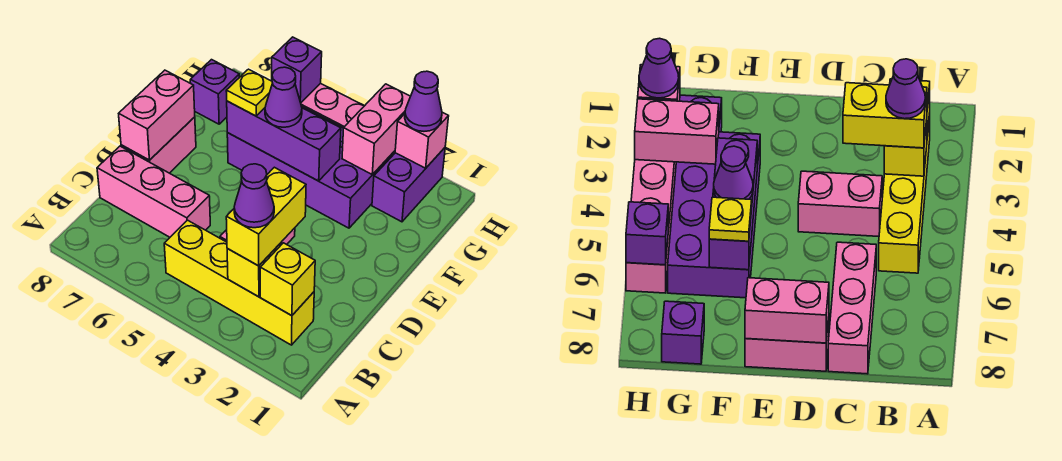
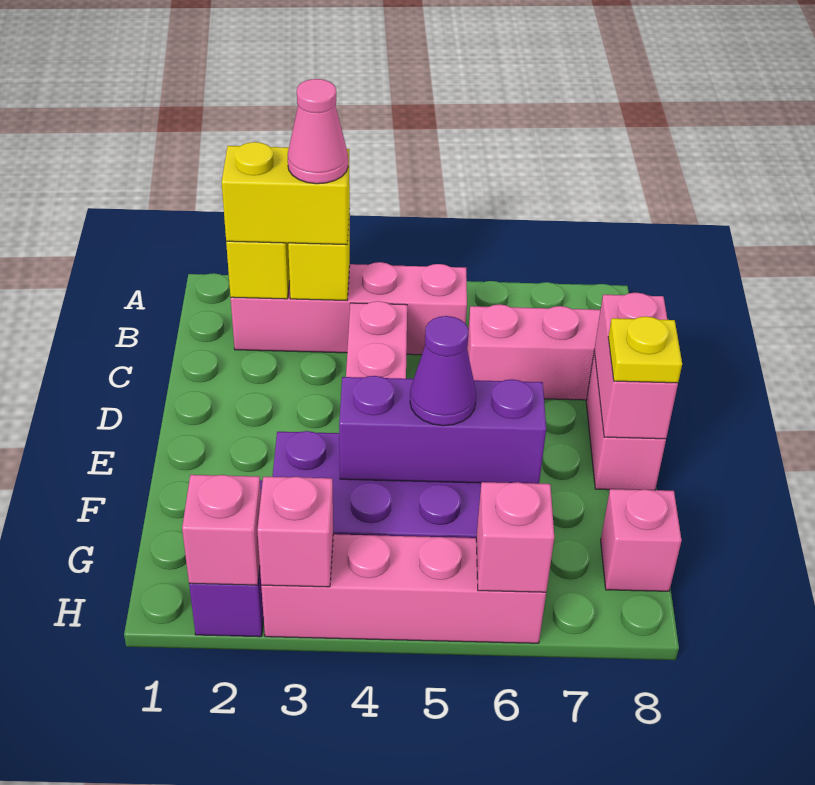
yellow brick B2:B5 level 1 -> pink brick B2:B5 level 1
yellow brick B3:C3 level 3 -> yellow brick B2:B3 level 3
purple cone B3 level 4 -> pink cone B3 level 4
yellow plate F6 level 3 -> yellow plate E8 level 3
pink brick G3:H3 level 2 -> pink brick H3 level 2
purple brick G8 level 1 -> pink brick G8 level 1
purple cone H2 level 3 -> none
purple brick H6 level 2 -> pink brick H6 level 2

